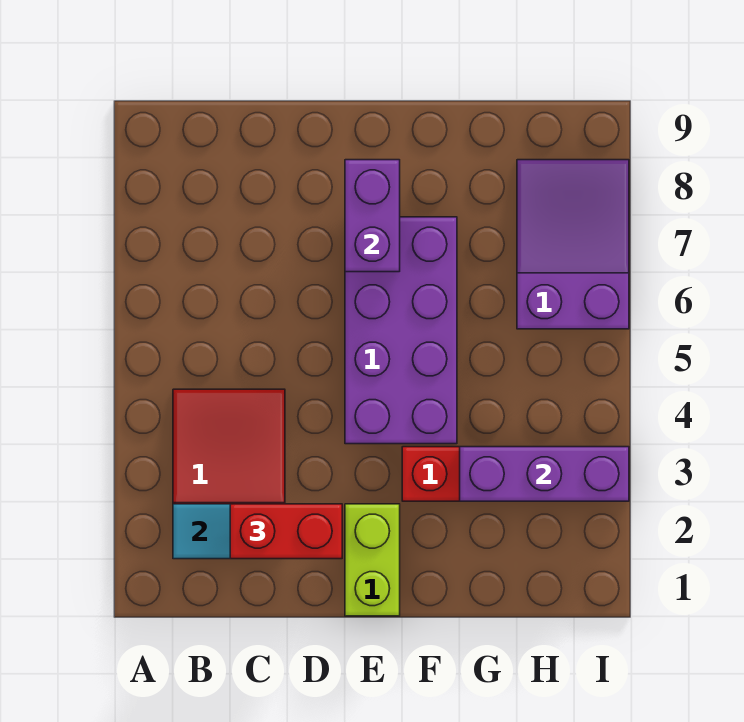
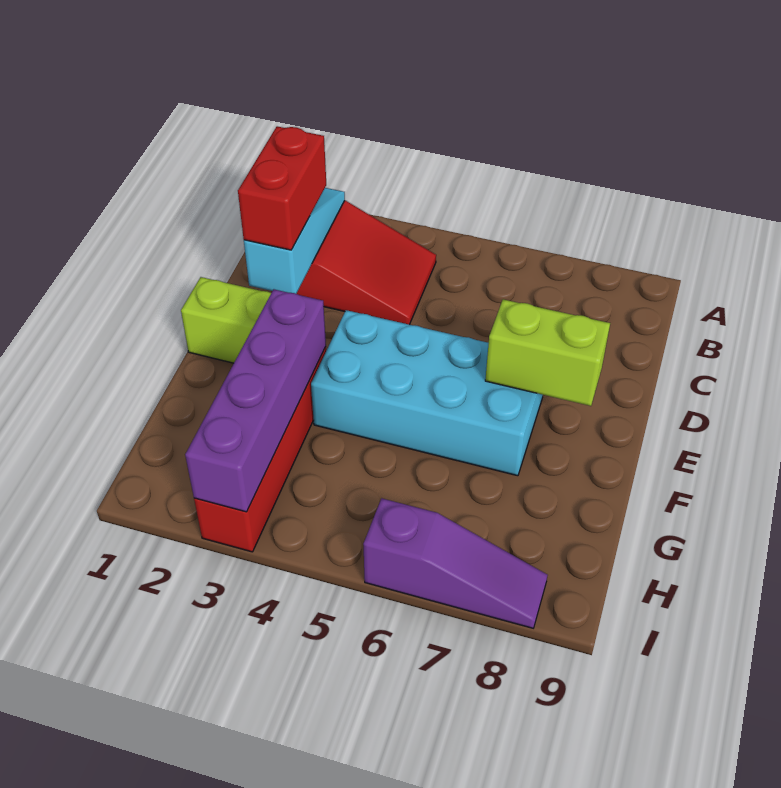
purple brick E4:F7 level 1 -> cyan brick E4:F7 level 1
purple brick E7:E8 level 2 -> lime brick E7:E8 level 2
purple brick G3:I3 level 2 -> purple brick F3:I3 level 2
purple slope H6:I8 level 1 top 6 -> purple slope I6:I8 level 1 top 6

